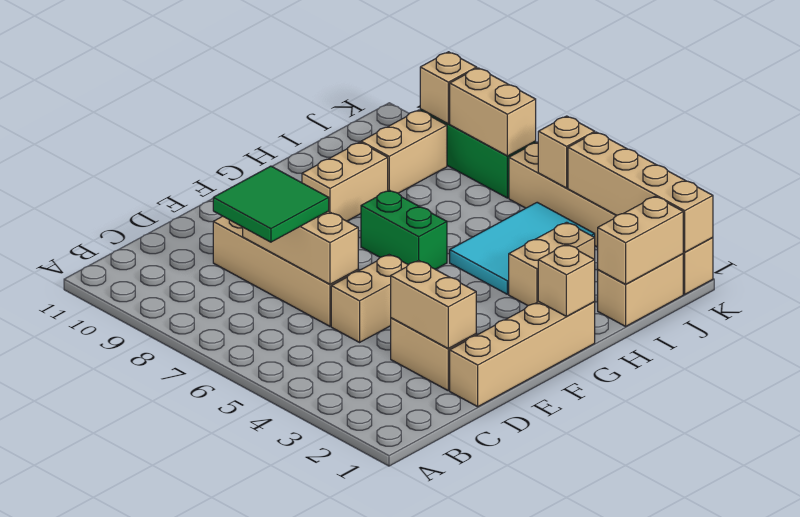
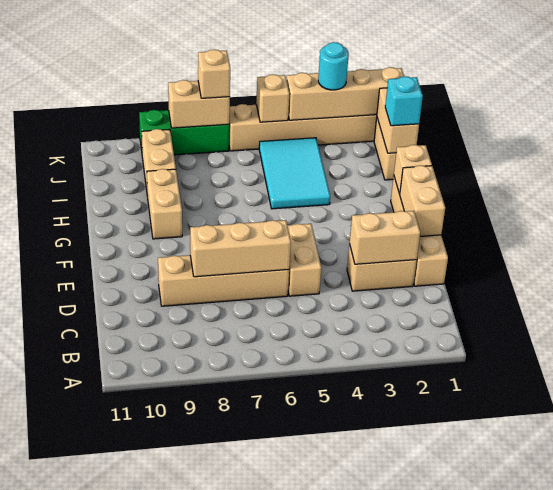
green tile C7:D8 level 3 -> none
green brick G6:G7 level 1 -> none
tan brick H3:I3 level 1 -> tan brick E1:F1 level 2
none -> cyan brick I1 level 3
none -> cyan round brick K3 level 3
tan brick K9 level 2 -> tan brick K7 level 3

